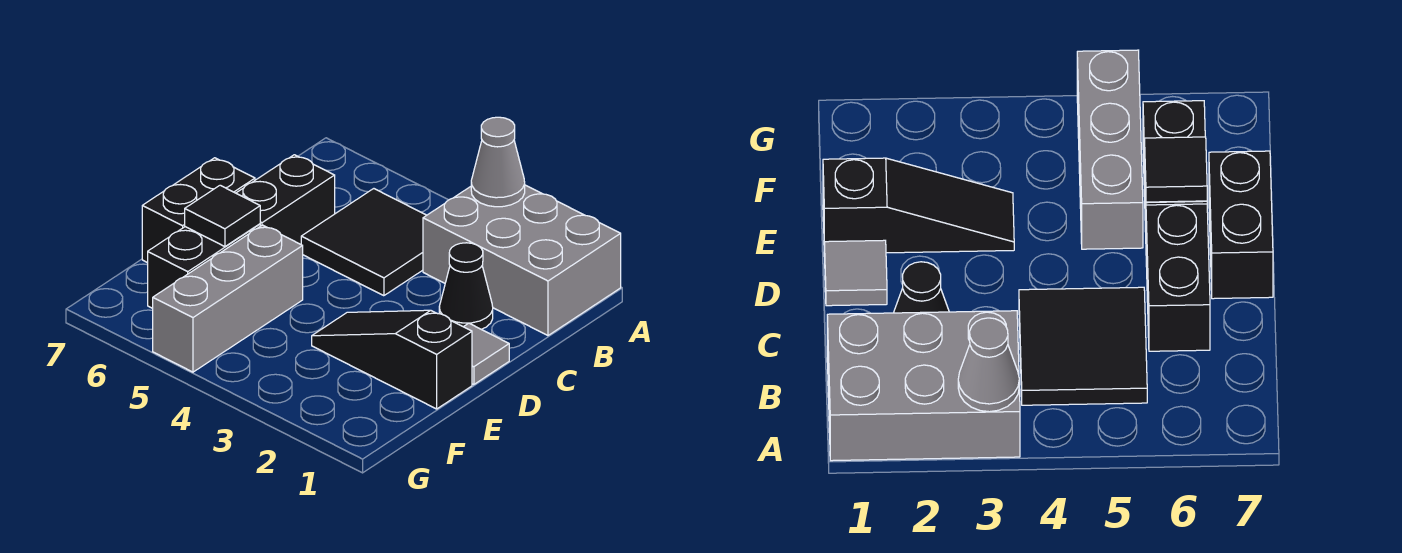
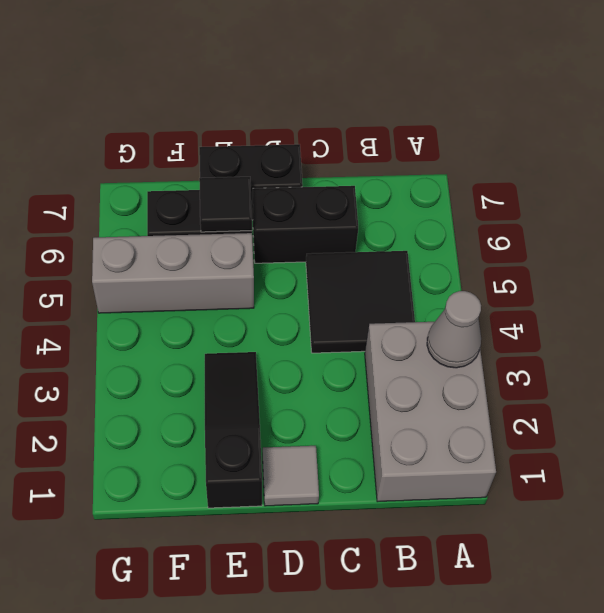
black cone C2 level 1 -> none

